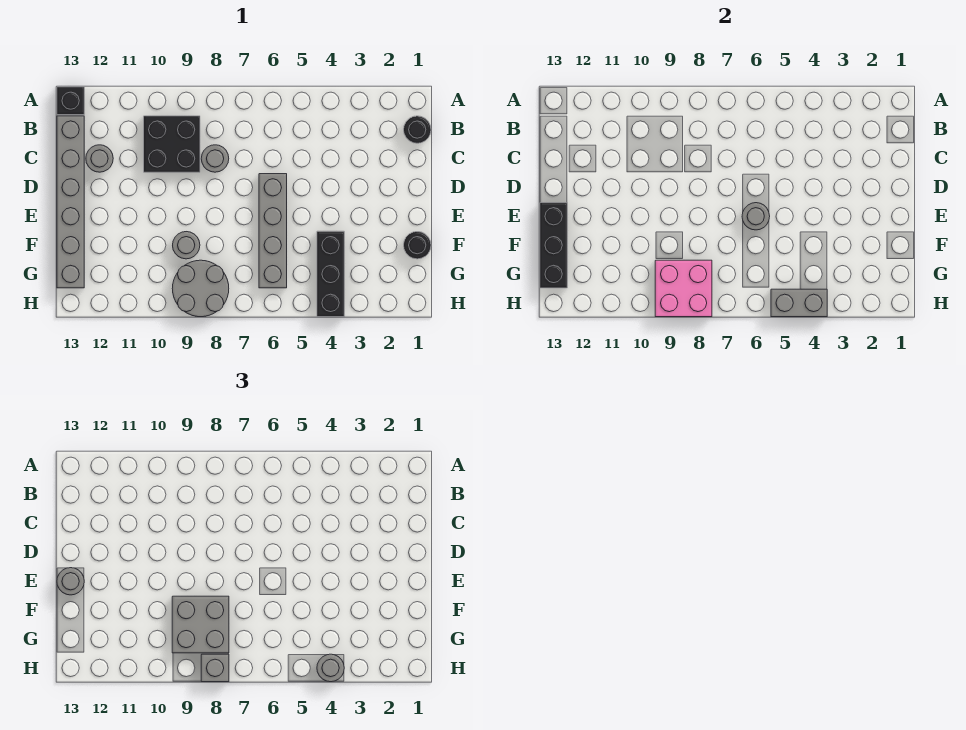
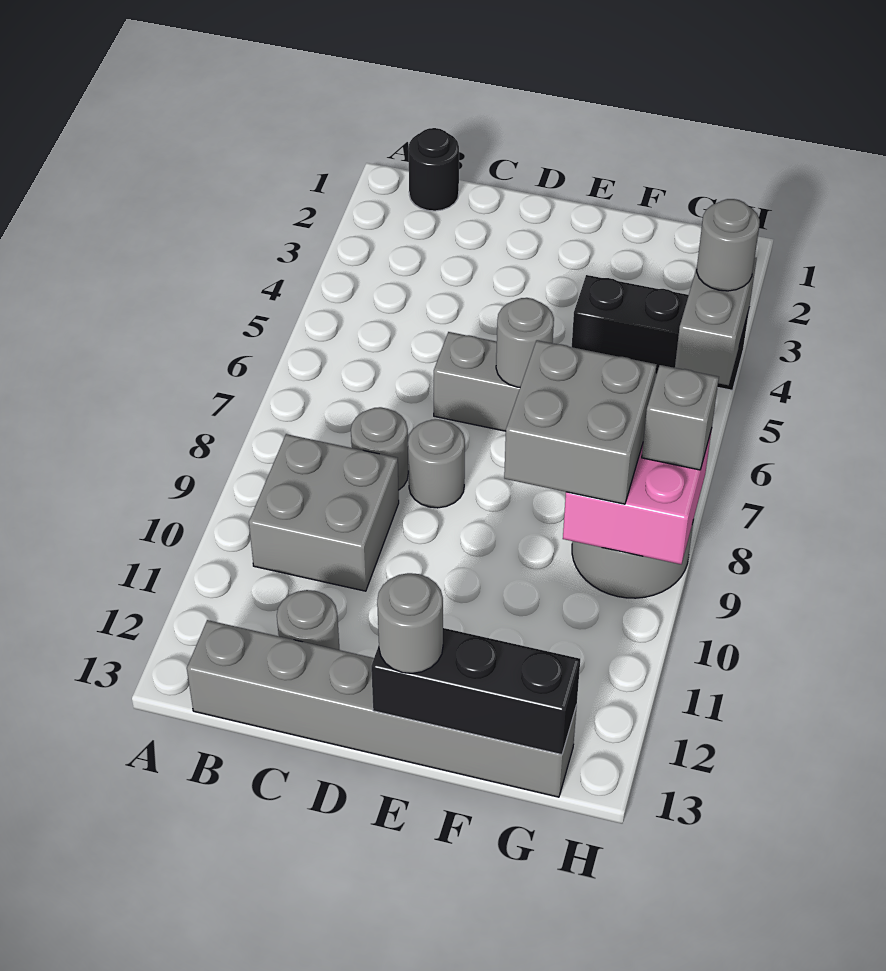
black brick A13 level 1 -> none
black brick B9:C10 level 1 -> grey brick B9:C10 level 1
black round brick F1 level 1 -> none
grey round brick F9 level 1 -> grey round brick D8 level 1

